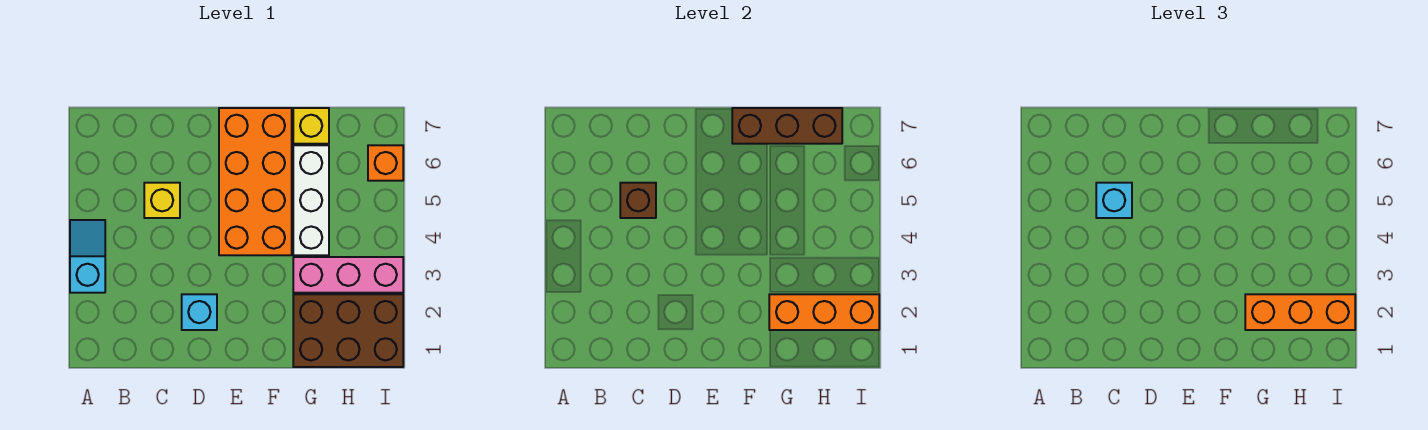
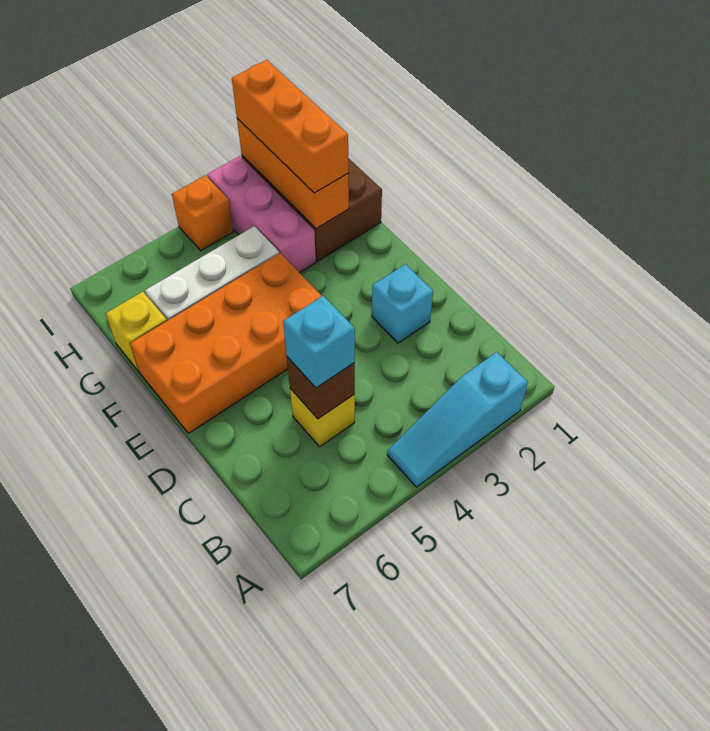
cyan slope A3:A4 level 1 top 3 -> cyan slope A2:A4 level 1 top 2
brown brick F7:H7 level 2 -> none
orange brick I6 level 1 -> orange brick I4 level 1

